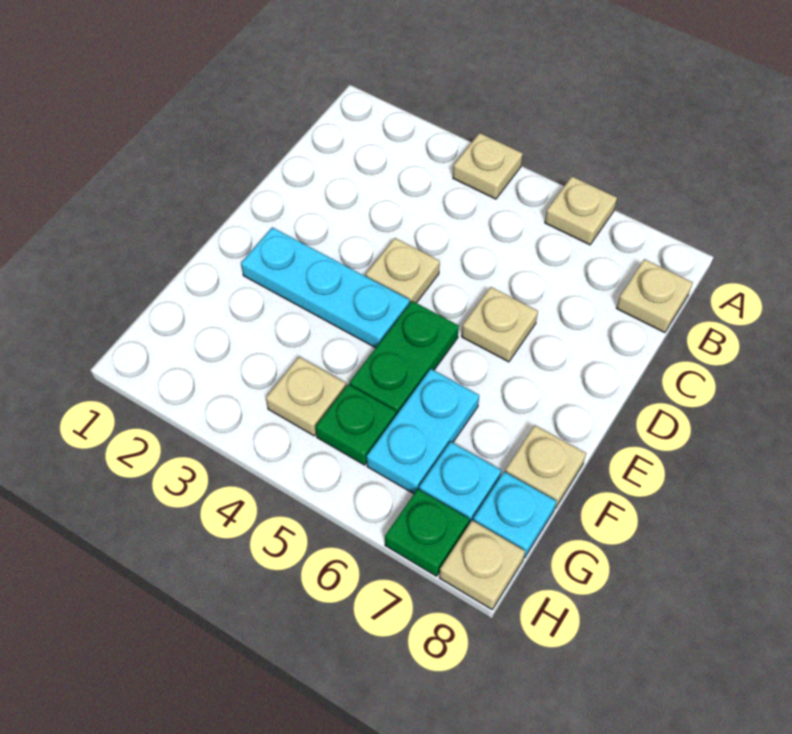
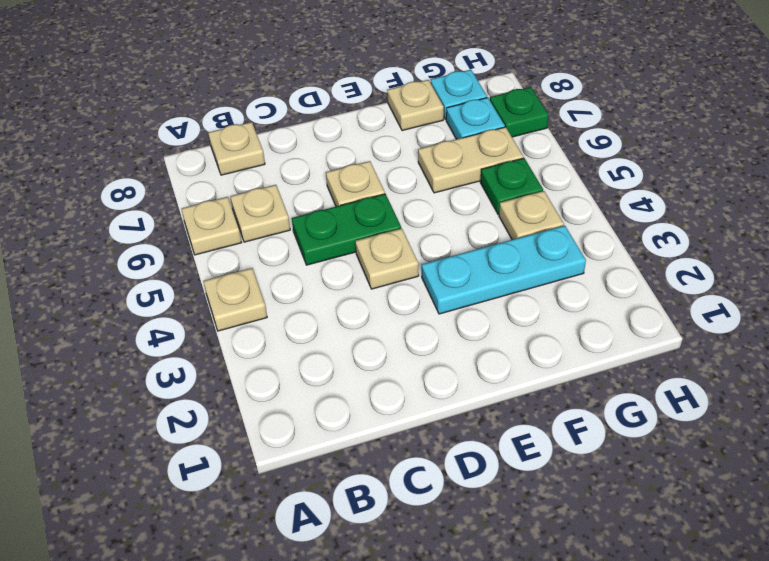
cyan plate E2:E4 level 1 -> cyan plate E3:G3 level 1
green plate E5:F5 level 1 -> green plate C5:D5 level 1
cyan plate F6:G6 level 1 -> tan plate F6:G6 level 1
tan plate H8 level 1 -> tan plate B6 level 1

